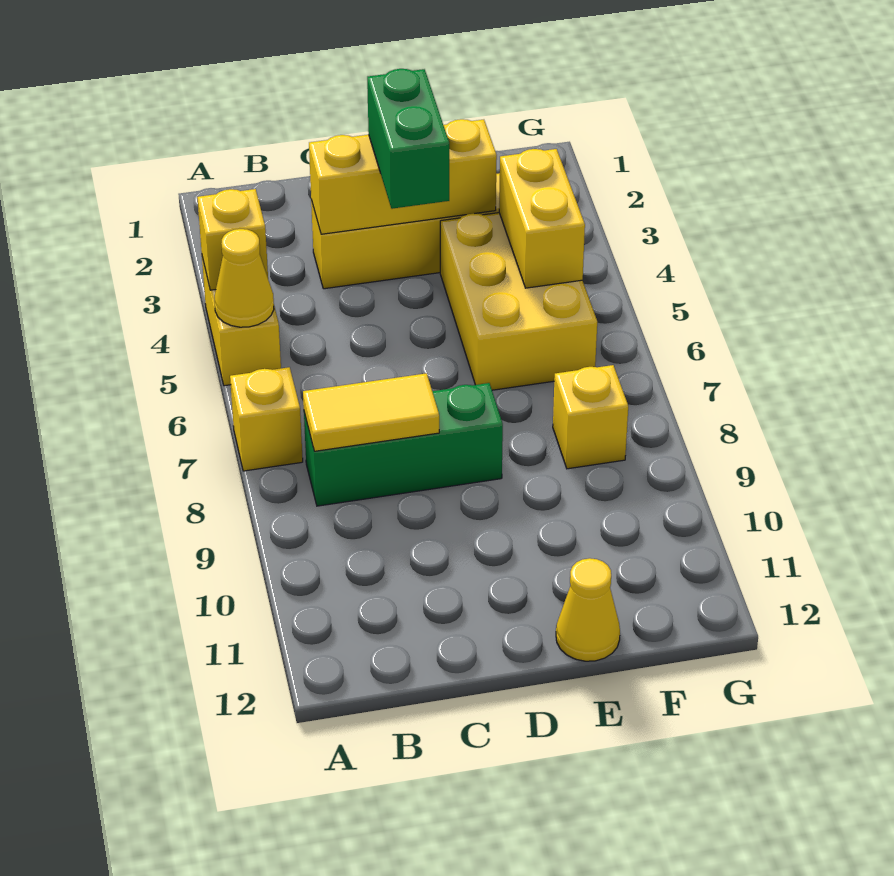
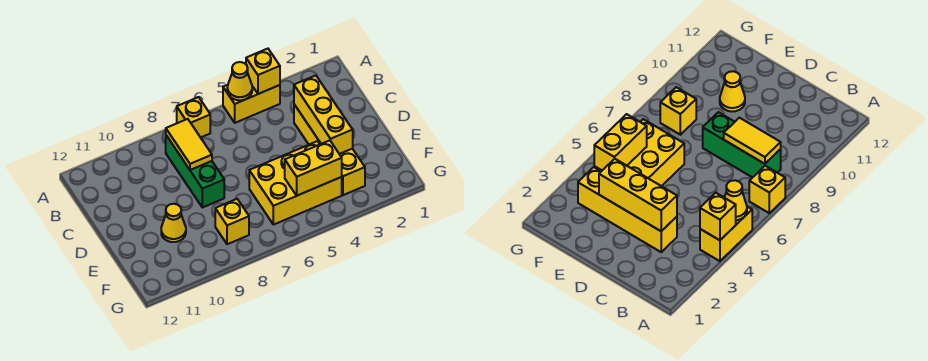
green brick D3:D4 level 3 -> none
yellow cone E12 level 1 -> yellow cone E10 level 1

